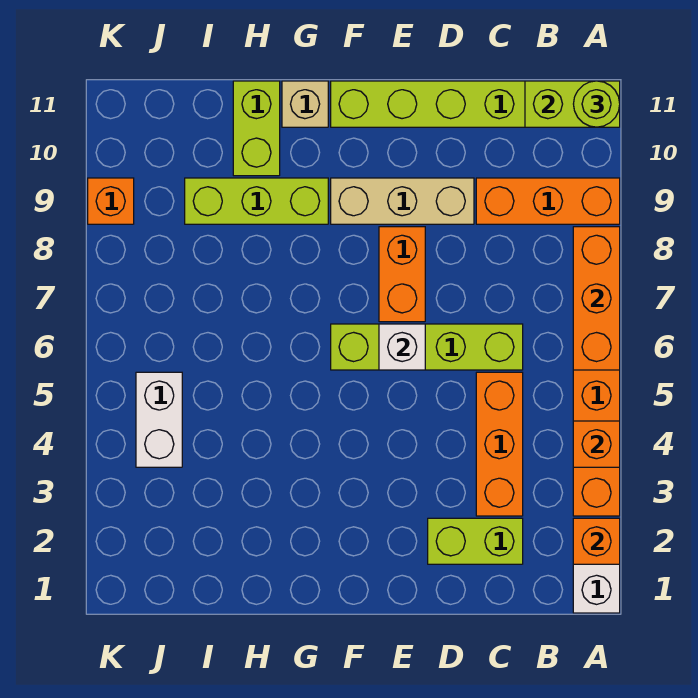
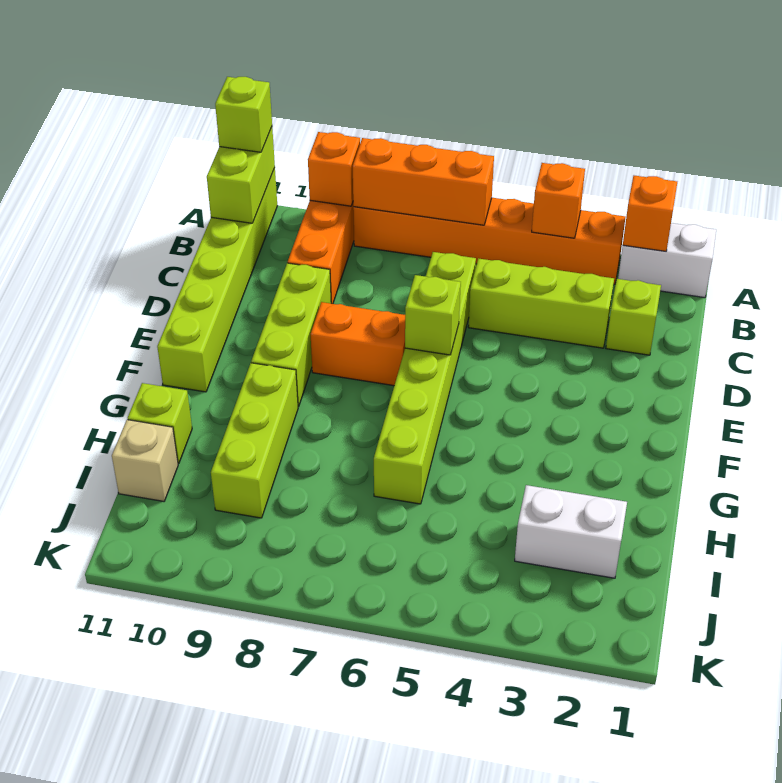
lime round brick A11 level 3 -> lime brick A11 level 3
lime brick C2:D2 level 1 -> lime brick C2 level 1
orange brick C3:C5 level 1 -> lime brick C3:C5 level 1
lime brick C6:F6 level 1 -> lime brick C6:H6 level 1
tan brick D9:F9 level 1 -> lime brick D9:F9 level 1
white brick E6 level 2 -> lime brick E6 level 2
tan brick G11 level 1 -> tan brick I11 level 1
lime brick H10:H11 level 1 -> lime brick H11 level 1
white brick J4:J5 level 1 -> white brick I2:I3 level 1
orange brick K9 level 1 -> orange brick A9 level 2

